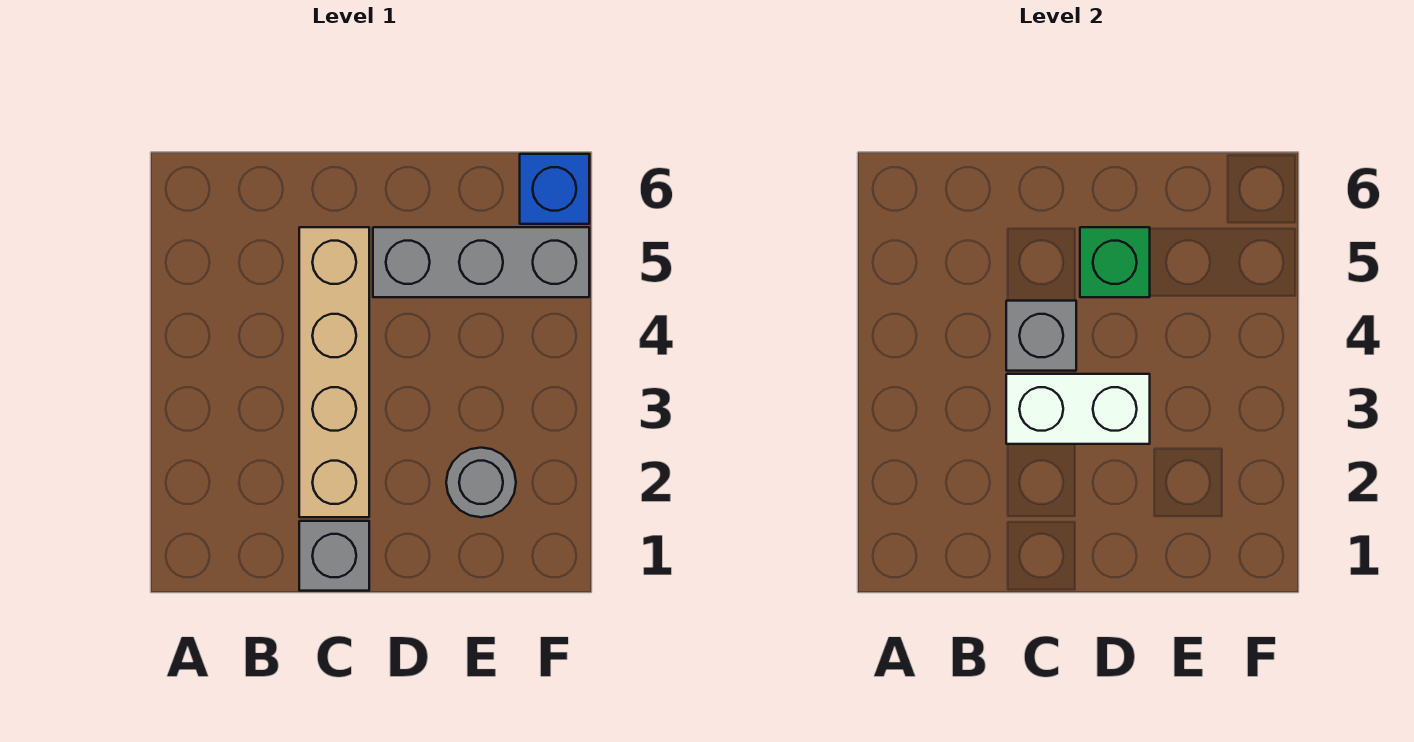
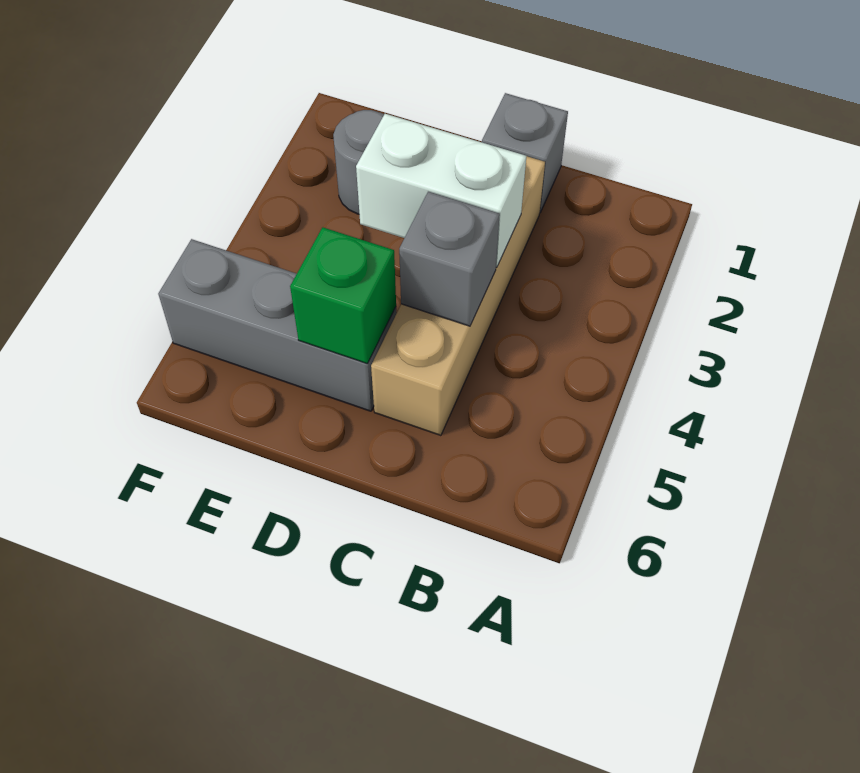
blue brick F6 level 1 -> none

